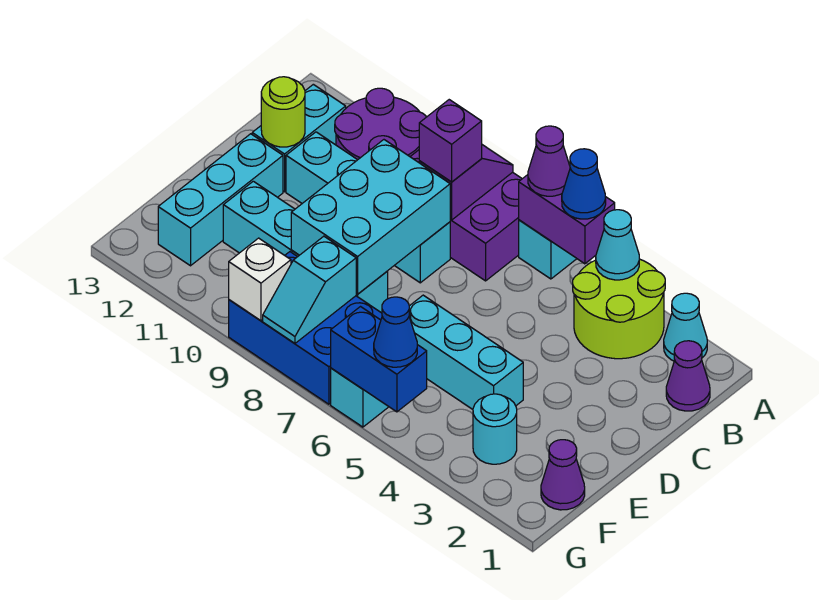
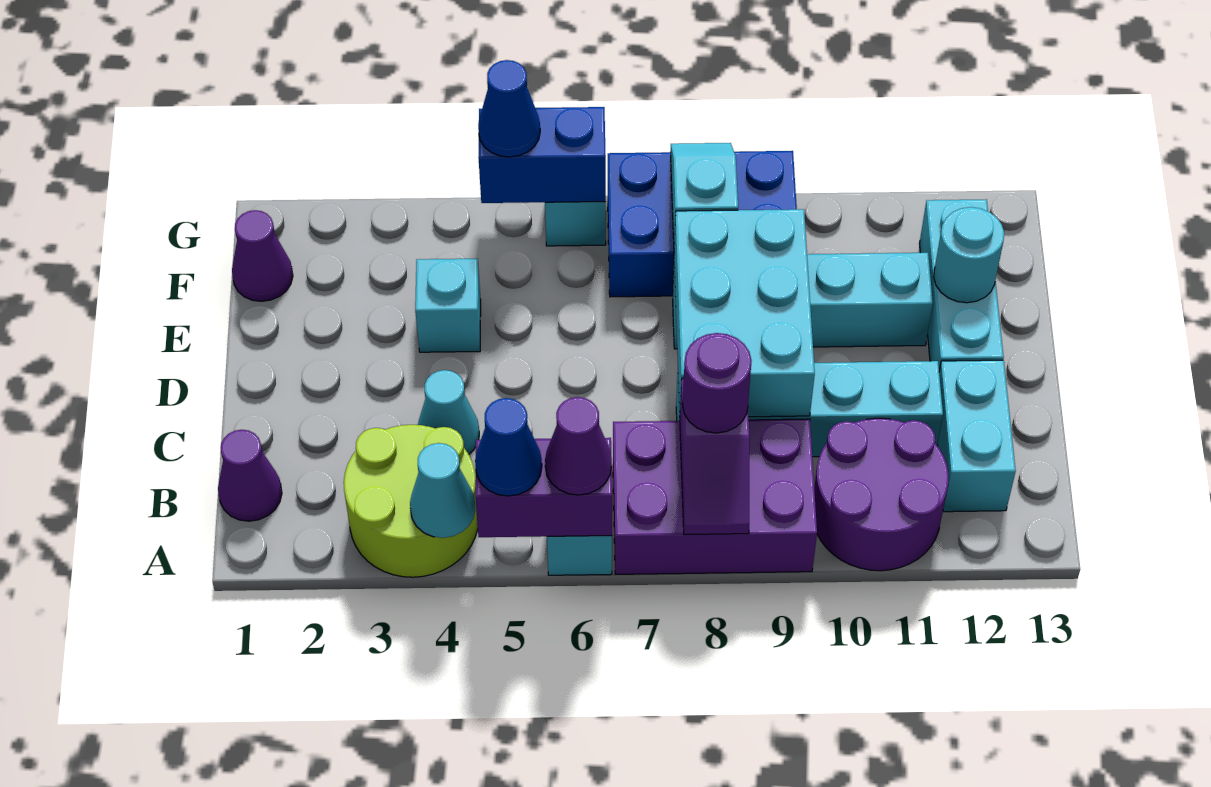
cyan cone A2 level 1 -> cyan cone C4 level 1
purple brick B8 level 3 -> purple round brick B8 level 3
lime round brick C12 level 2 -> none
cyan brick E4:E6 level 1 -> cyan brick E4 level 1
cyan round brick F3 level 1 -> cyan round brick E12 level 2
white brick G9 level 2 -> none

